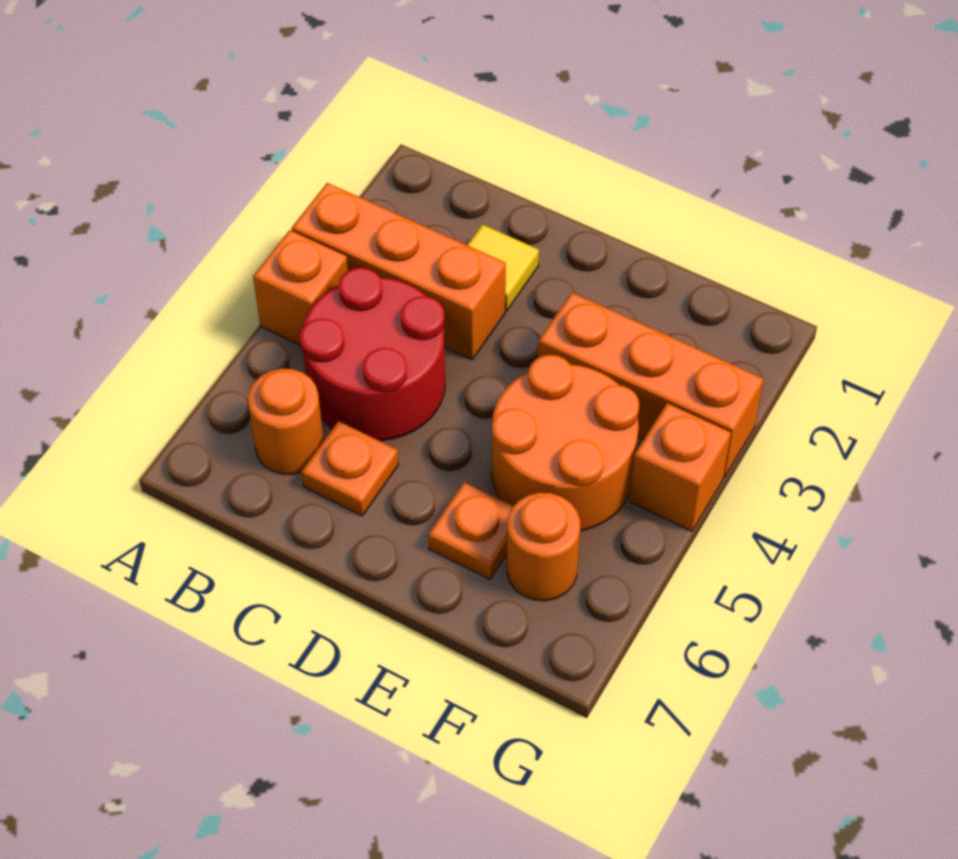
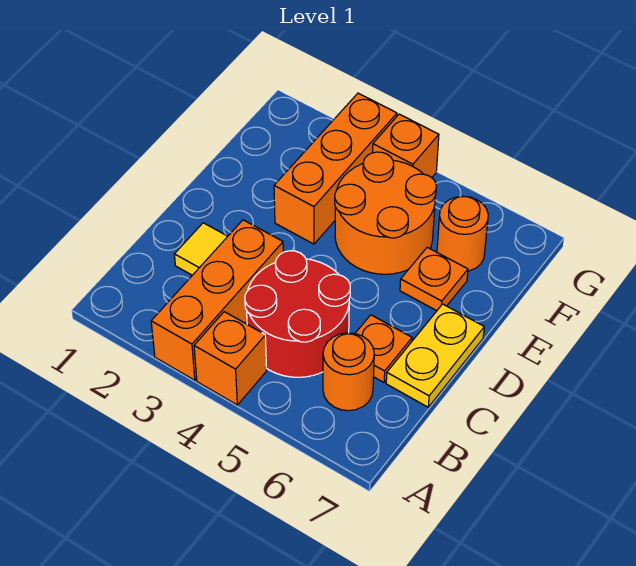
none -> yellow plate C7:D7 level 1

